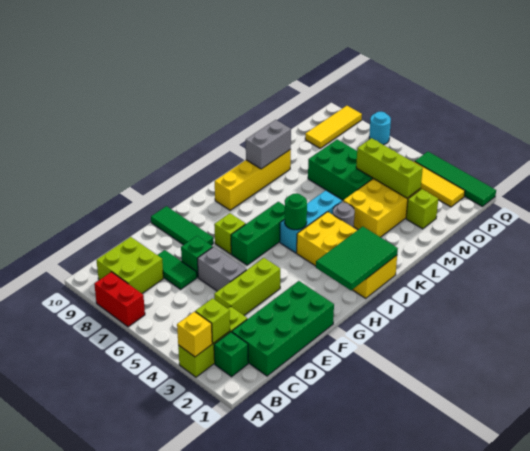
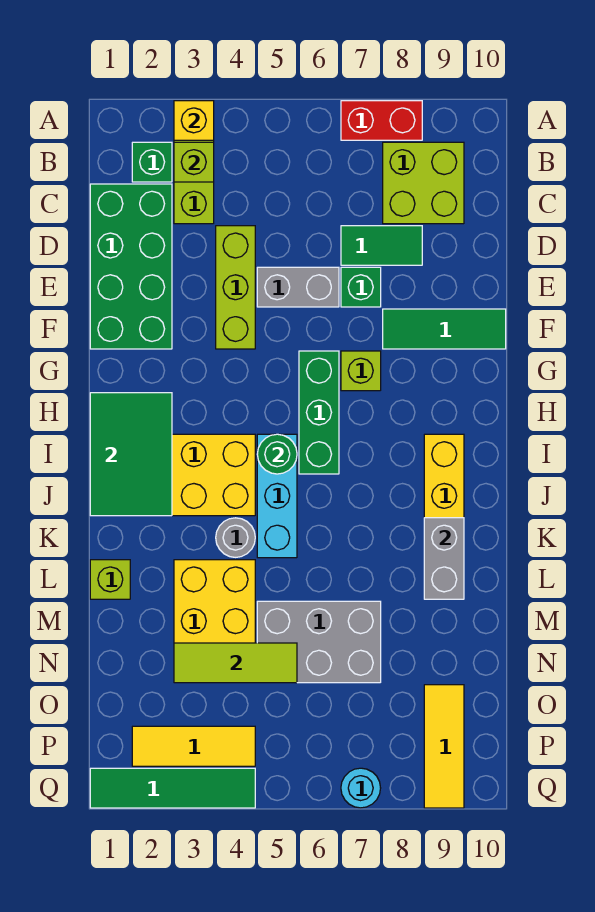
green brick M5:N7 level 1 -> grey brick M5:N7 level 1
lime brick N2 level 1 -> lime brick L1 level 1
lime brick N3:N5 level 2 -> lime tile N3:N5 level 2

